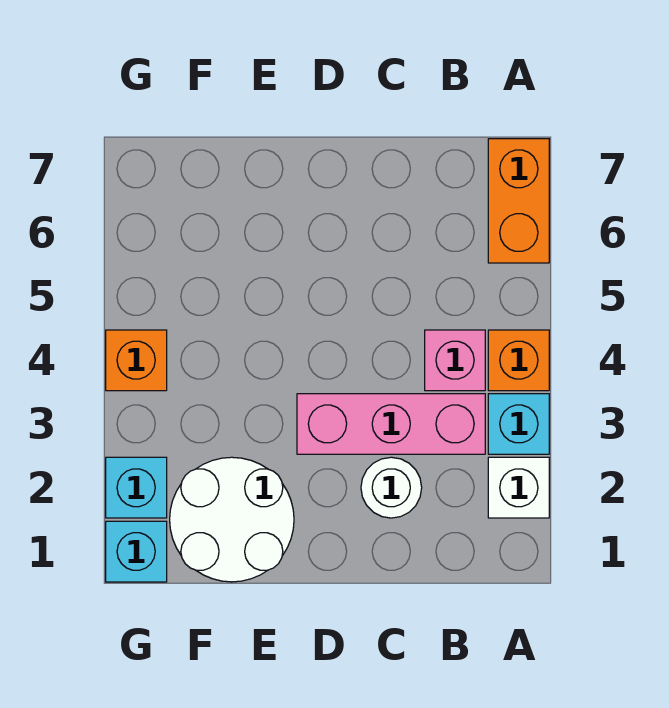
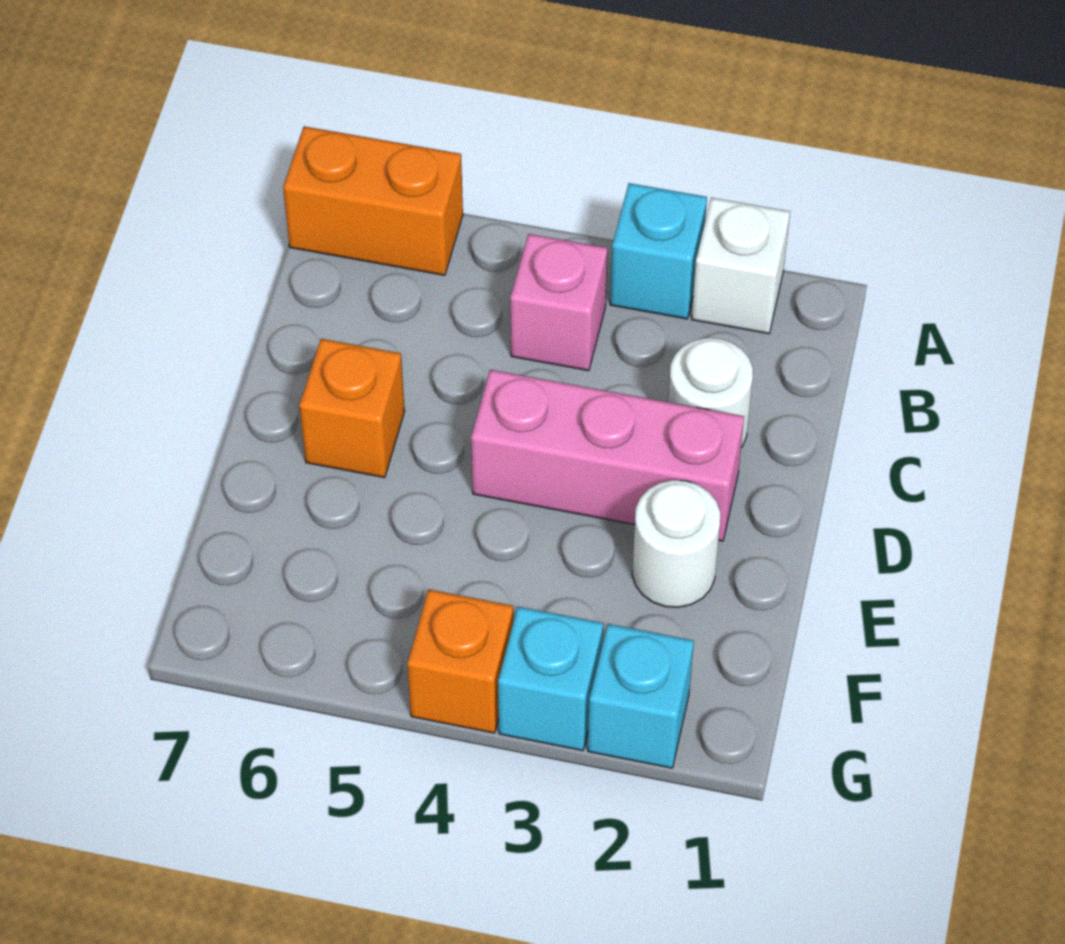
orange brick A4 level 1 -> orange brick D6 level 1
pink brick B3:D3 level 1 -> pink brick D2:D4 level 1
white round brick E1:F2 level 1 -> white round brick E2 level 1
cyan brick G1 level 1 -> cyan brick G3 level 1

